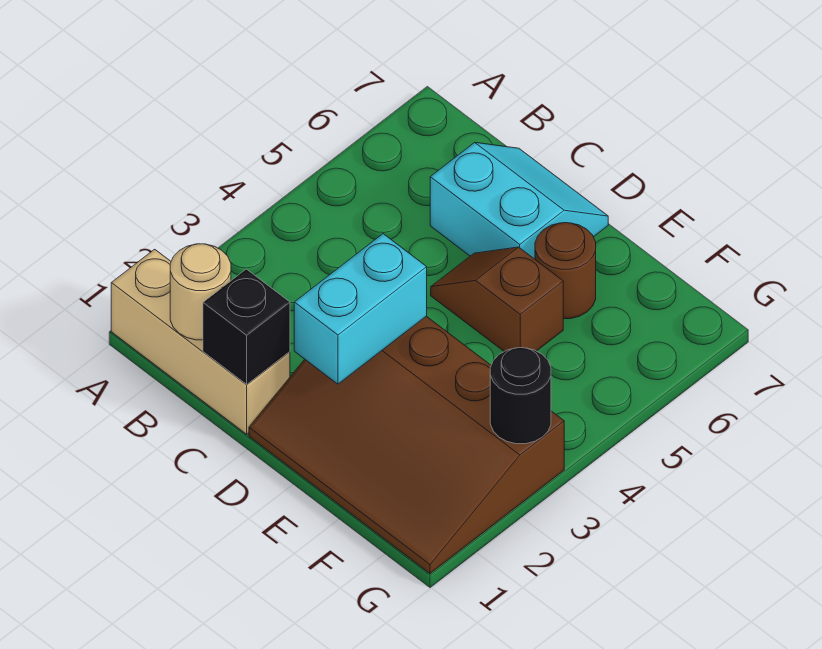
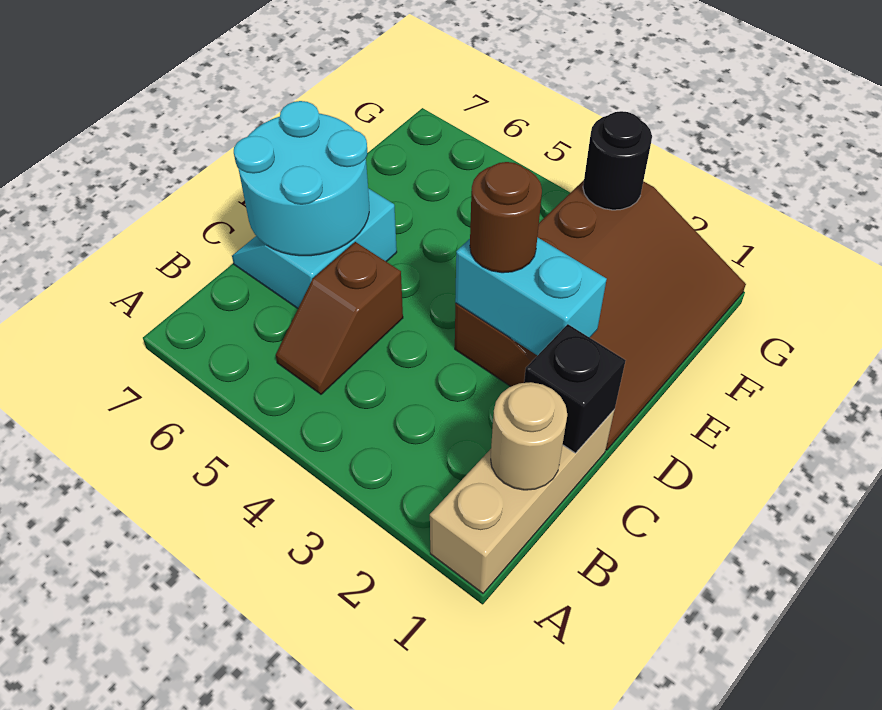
none -> cyan round brick C6:D7 level 2
brown slope D5:E5 level 1 top E -> brown slope B5:C5 level 1 top C
brown round brick E6 level 1 -> brown round brick D3 level 3

